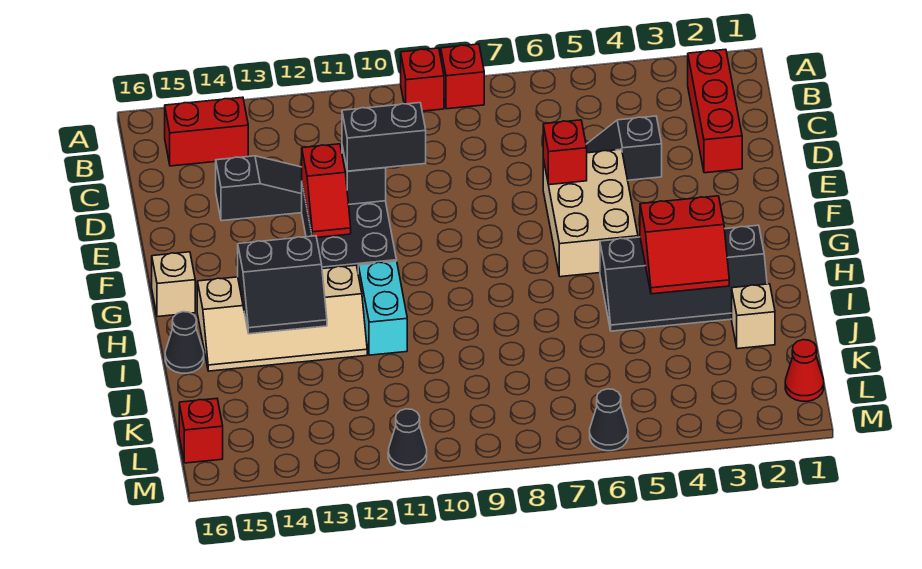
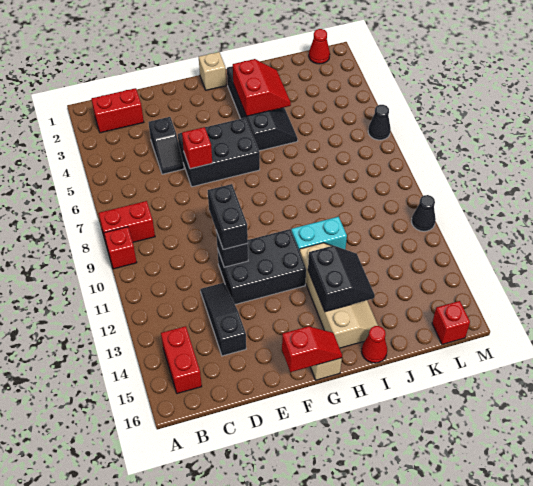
red brick A8 level 1 -> red brick A8:B8 level 1
red brick B2:D2 level 1 -> red brick B2:C2 level 1
tan brick E5:G6 level 1 -> black brick E5:G6 level 1
red slope E12:F12 level 2 top E -> red slope F16:G16 level 2 top F
black cone I16 level 1 -> red cone I16 level 1
tan brick J2 level 1 -> tan brick G1 level 1

